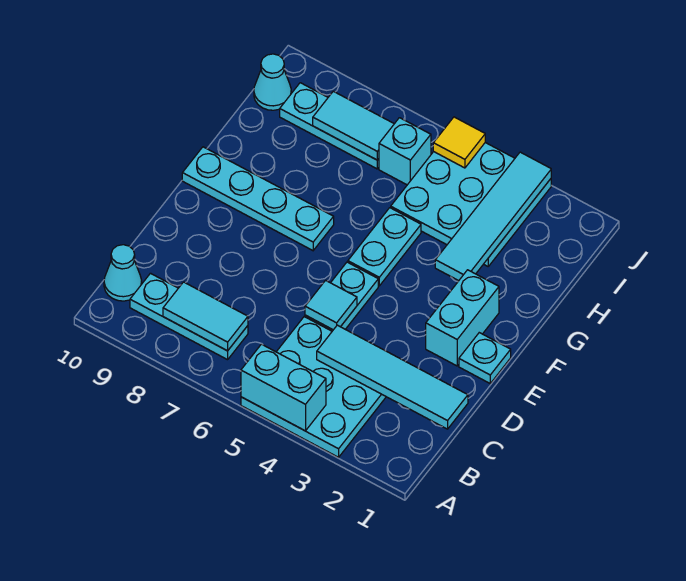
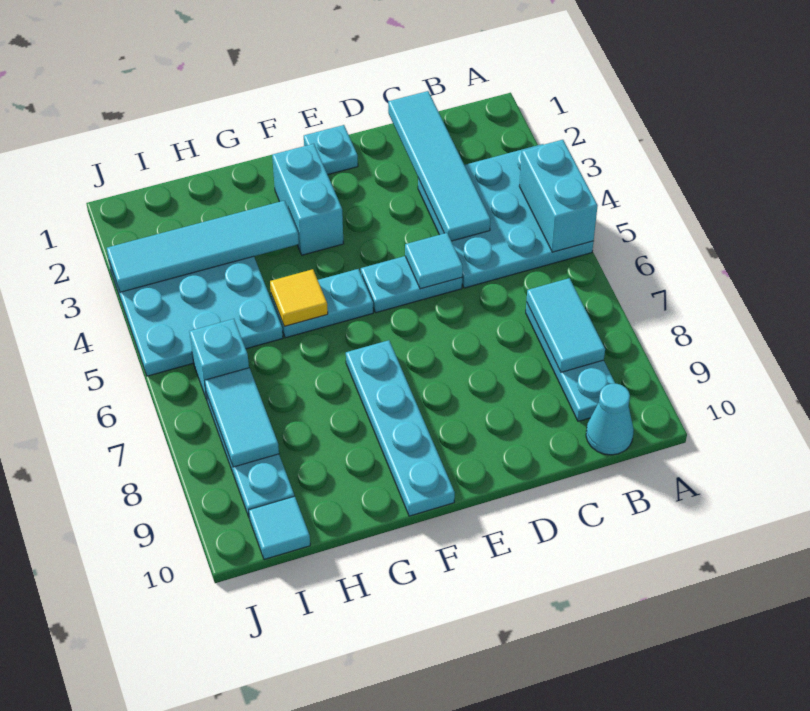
cyan brick E2:F2 level 1 -> cyan brick F2:F3 level 1
cyan cone I10 level 1 -> cyan tile I10 level 1
yellow tile J5 level 2 -> yellow tile G5 level 2

